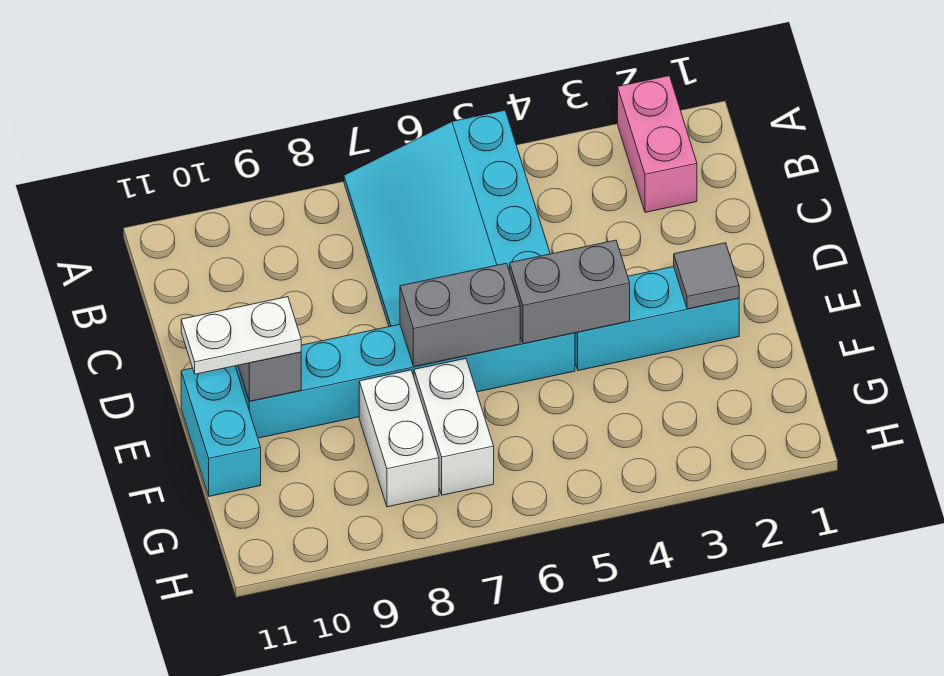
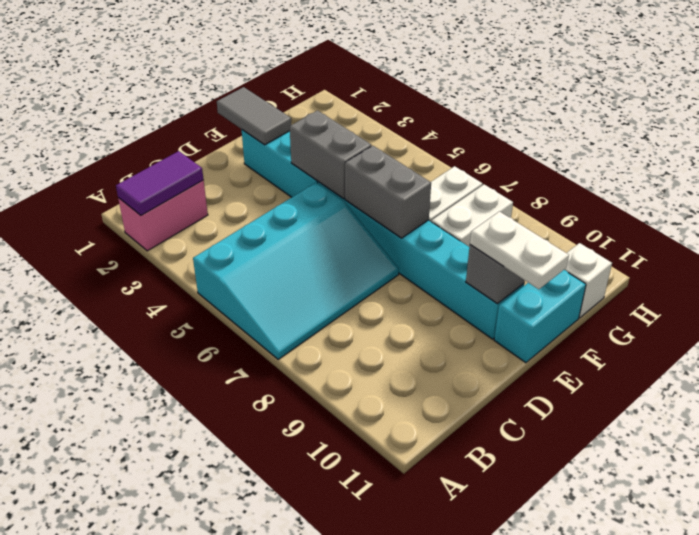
none -> purple tile A2:B2 level 2
grey tile E2 level 2 -> grey tile E1:E2 level 2
none -> white brick G11 level 1

